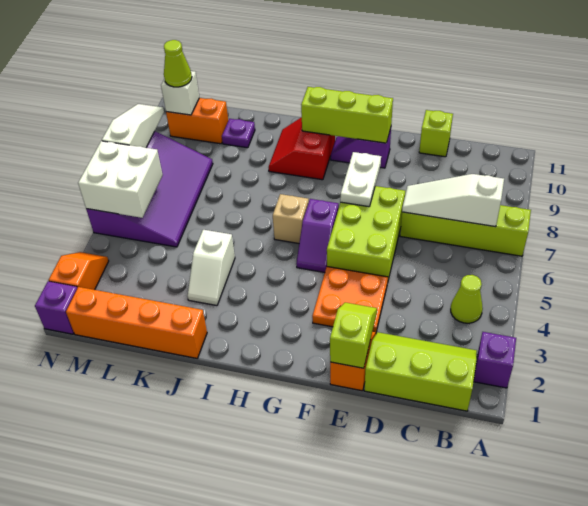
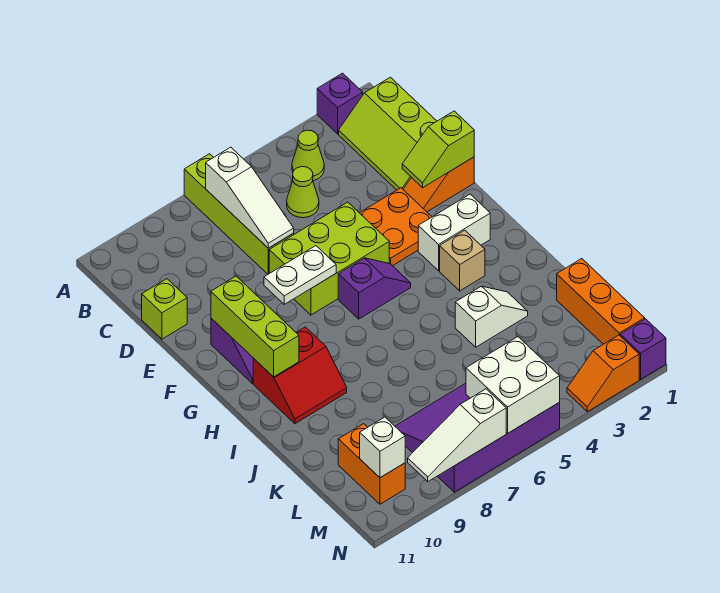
none -> white brick G2:G3 level 1
tan brick H6 level 1 -> tan brick H3 level 1
orange brick J1:M1 level 1 -> orange brick K1:M1 level 1
purple plate K10 level 1 -> none
lime cone M10 level 3 -> lime cone C5 level 1

